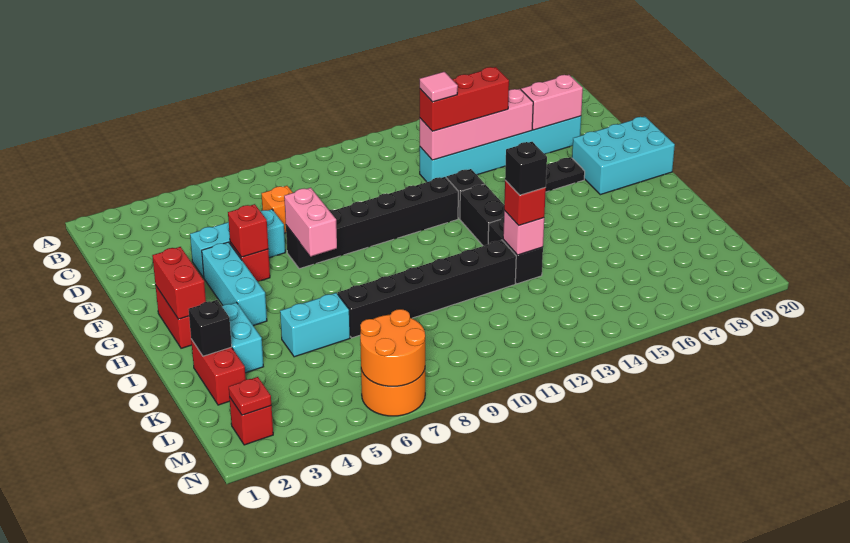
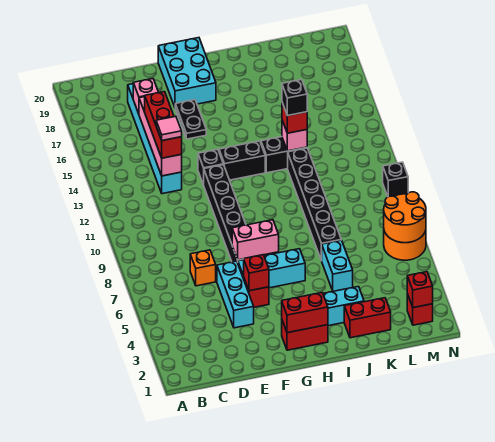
pink brick D17:D18 level 2 -> pink brick D17 level 2
cyan brick F4:H4 level 1 -> cyan brick F6:H6 level 1
black brick J2 level 2 -> black brick N10 level 1
red plate M2 level 2 -> red brick M2 level 2

